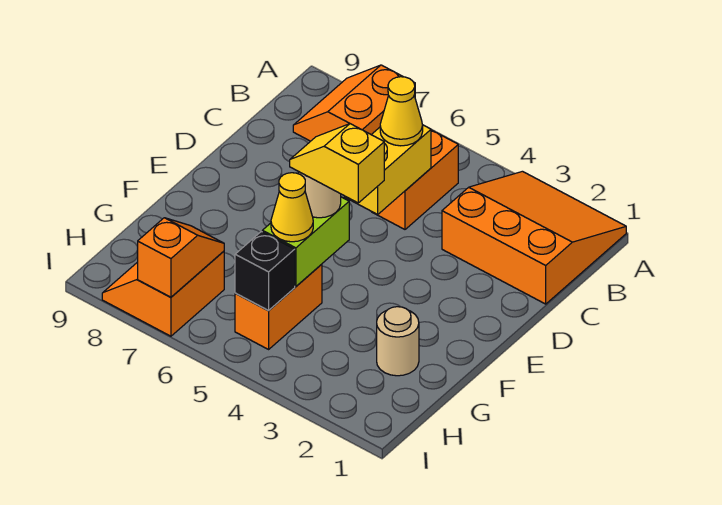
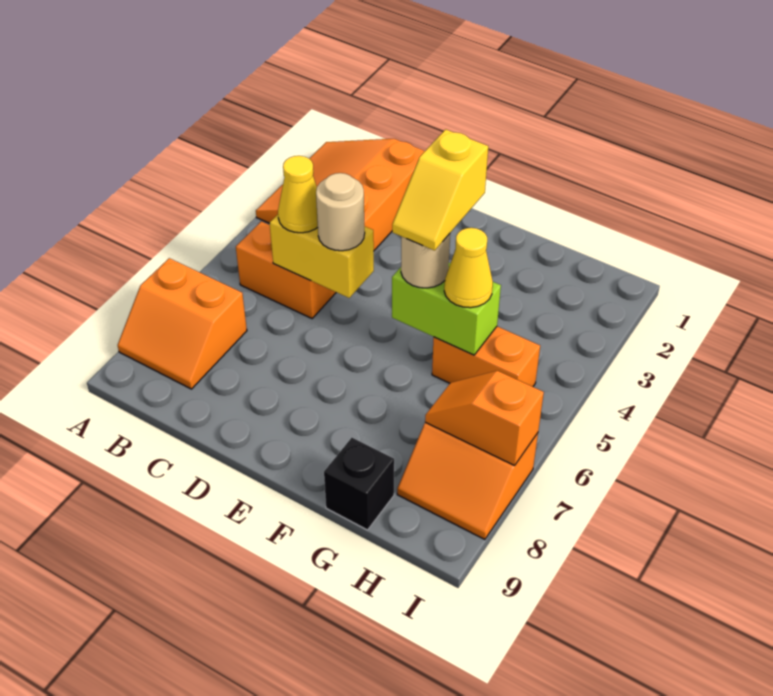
tan round brick G2 level 1 -> tan round brick D5 level 3
black brick H5 level 2 -> black brick G9 level 1

